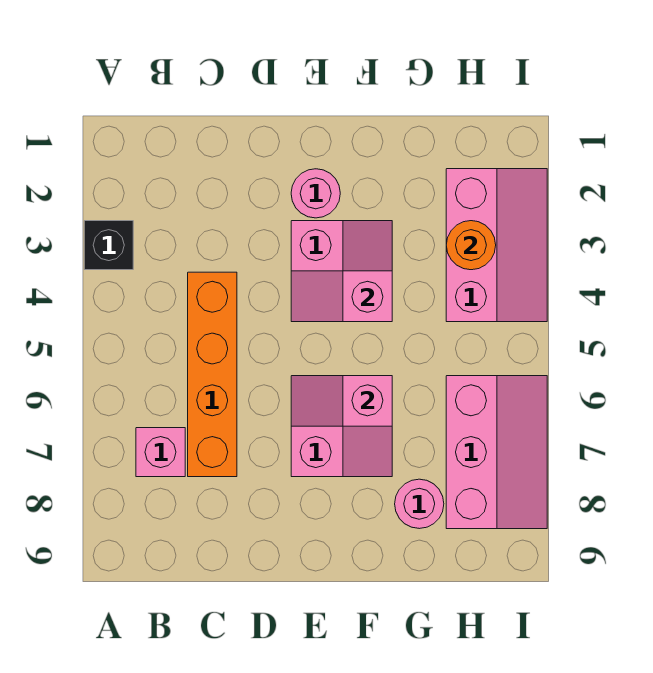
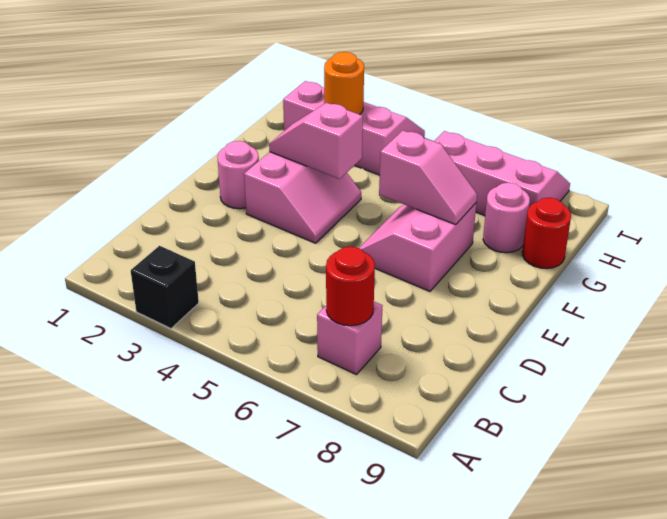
none -> red round brick B7 level 2
orange brick C4:C7 level 1 -> none
none -> red round brick G9 level 1

